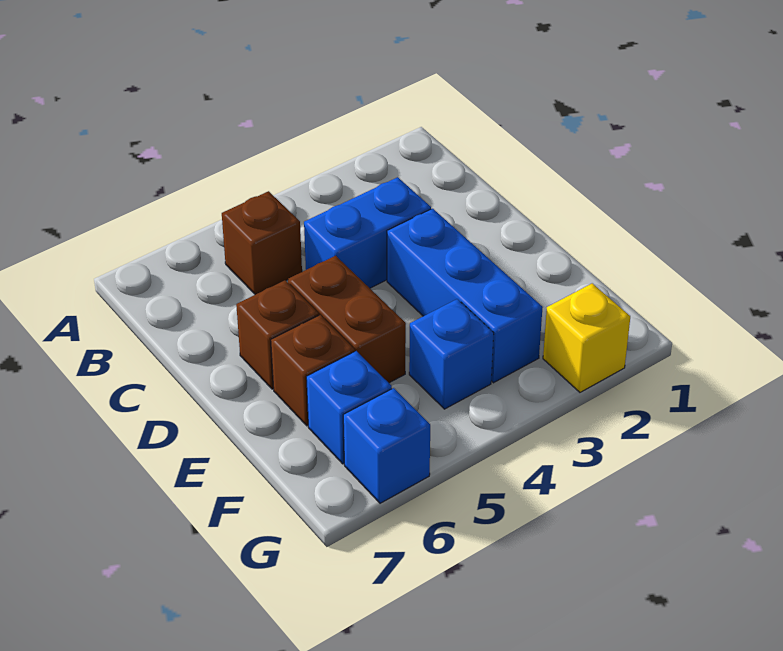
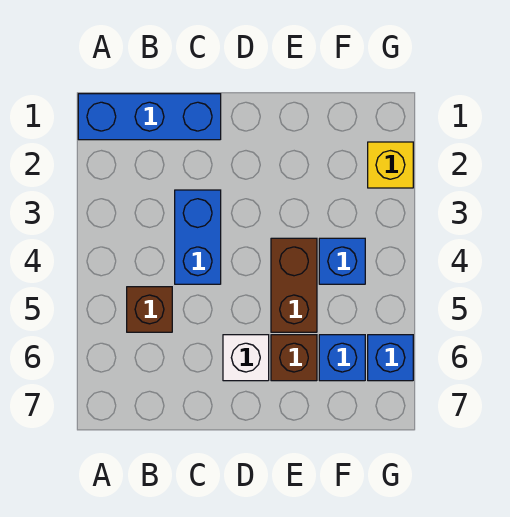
blue brick D3:F3 level 1 -> blue brick A1:C1 level 1
brown brick D5:E5 level 1 -> brown brick E4:E5 level 1
brown brick D6 level 1 -> white brick D6 level 1

